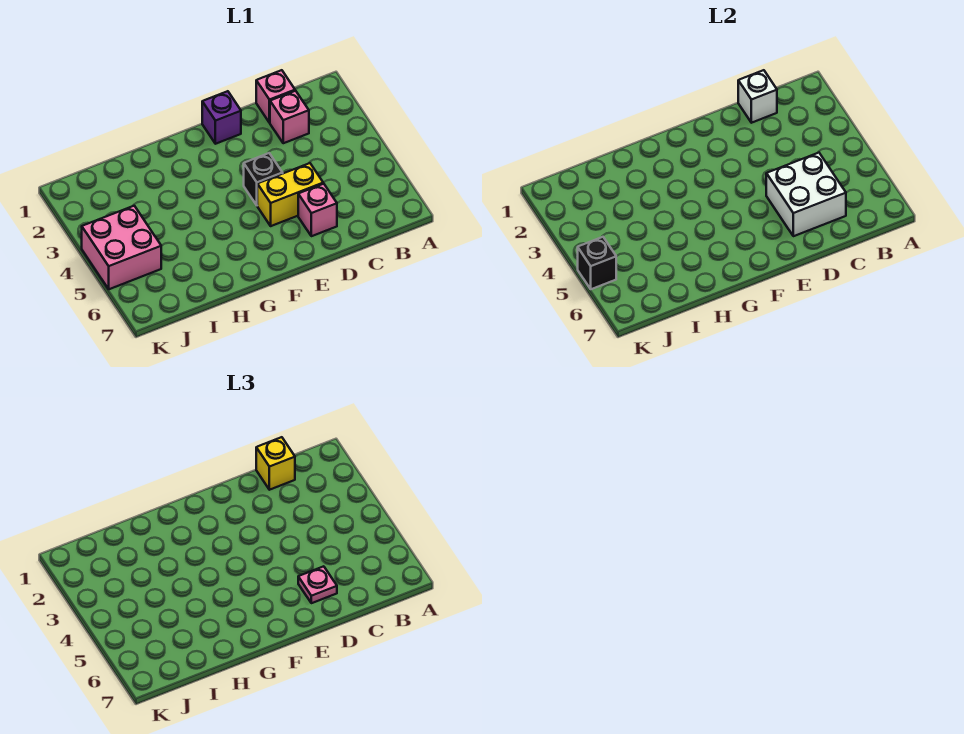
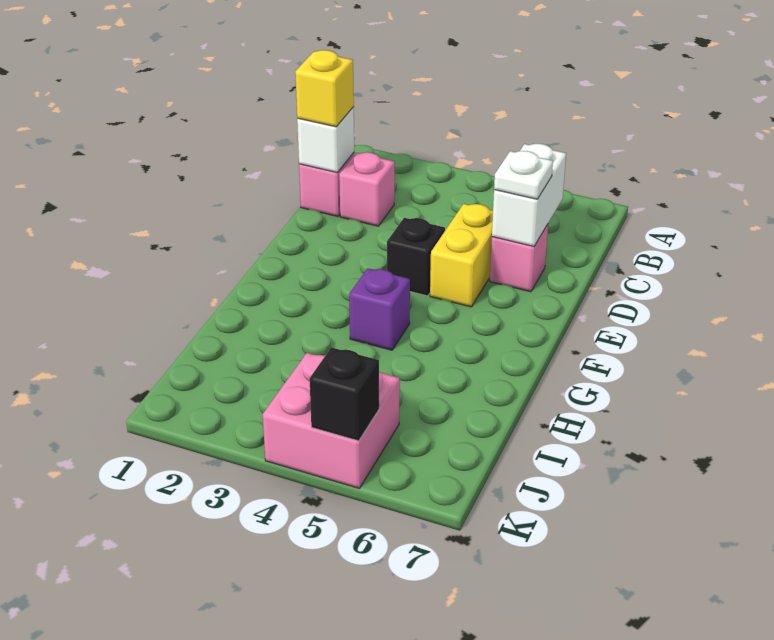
white brick C5:D6 level 2 -> white brick C6:D6 level 2
pink plate D6 level 3 -> white plate D6 level 3
purple brick E1 level 1 -> purple brick G4 level 1

